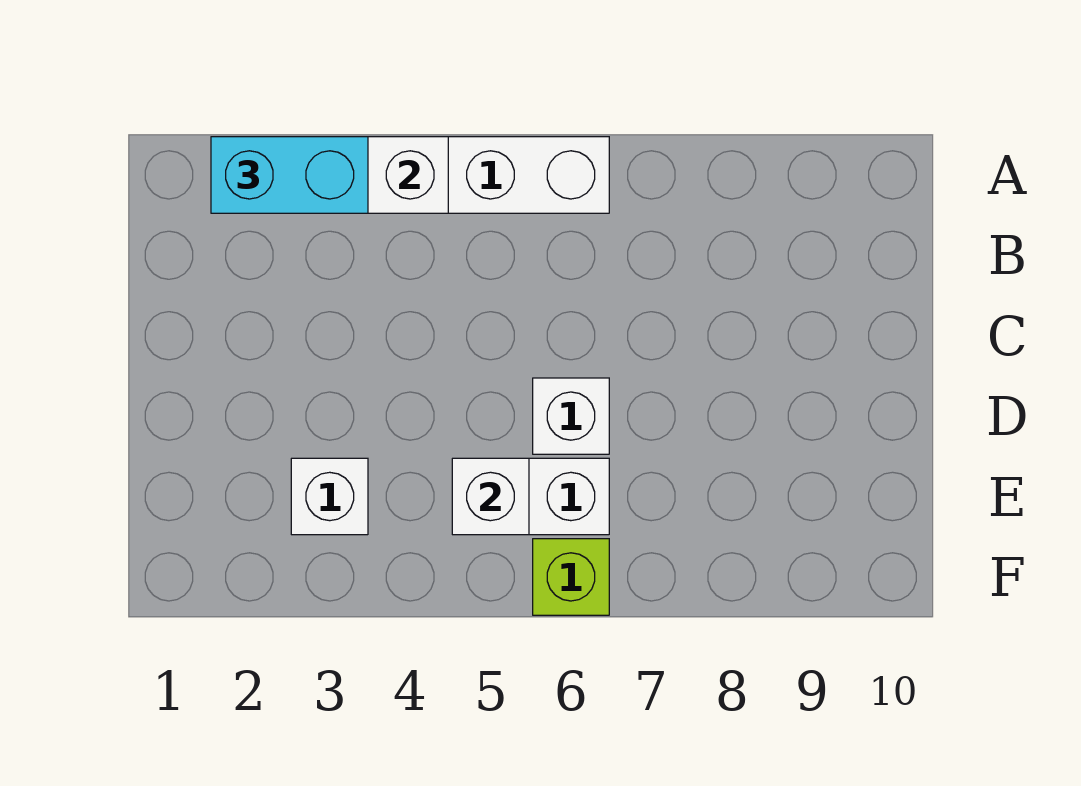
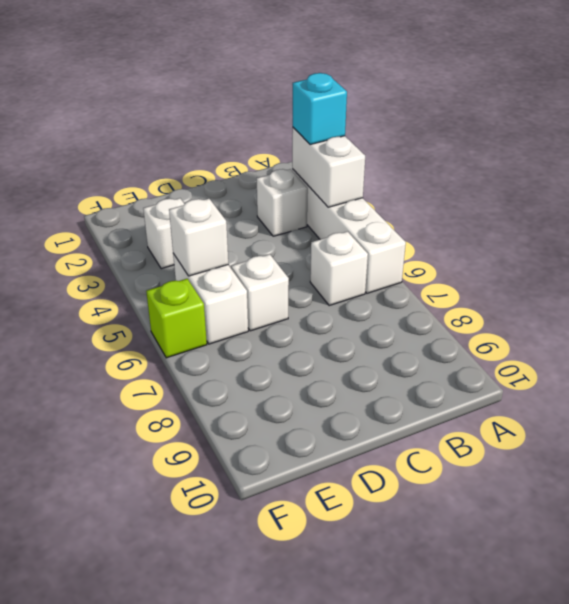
cyan brick A2:A3 level 3 -> cyan brick A3 level 3
none -> white brick B3 level 1
none -> white brick B6 level 1

